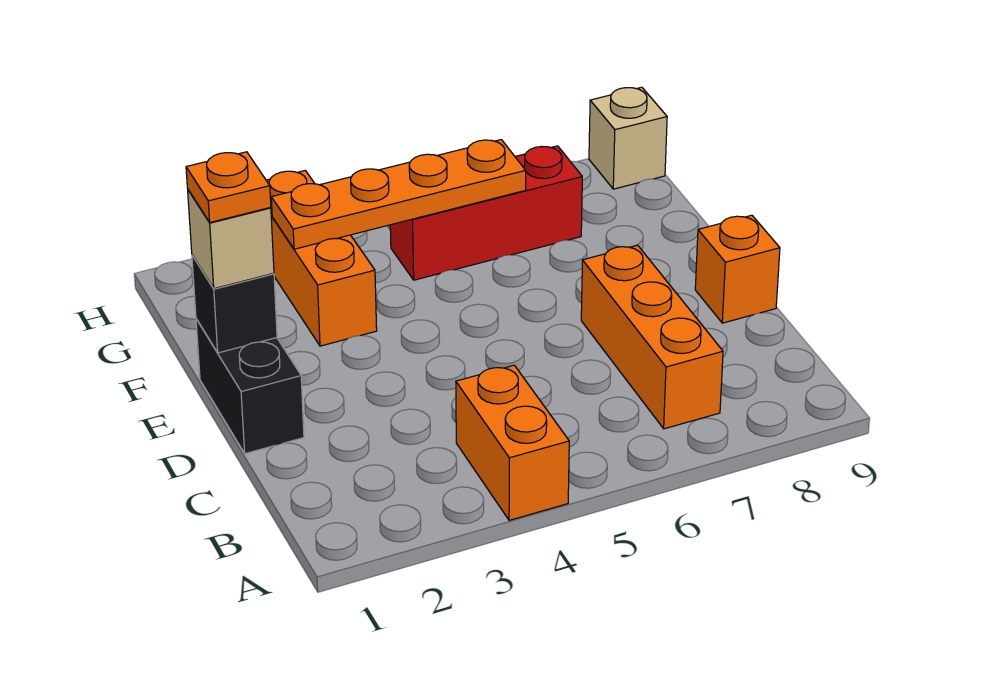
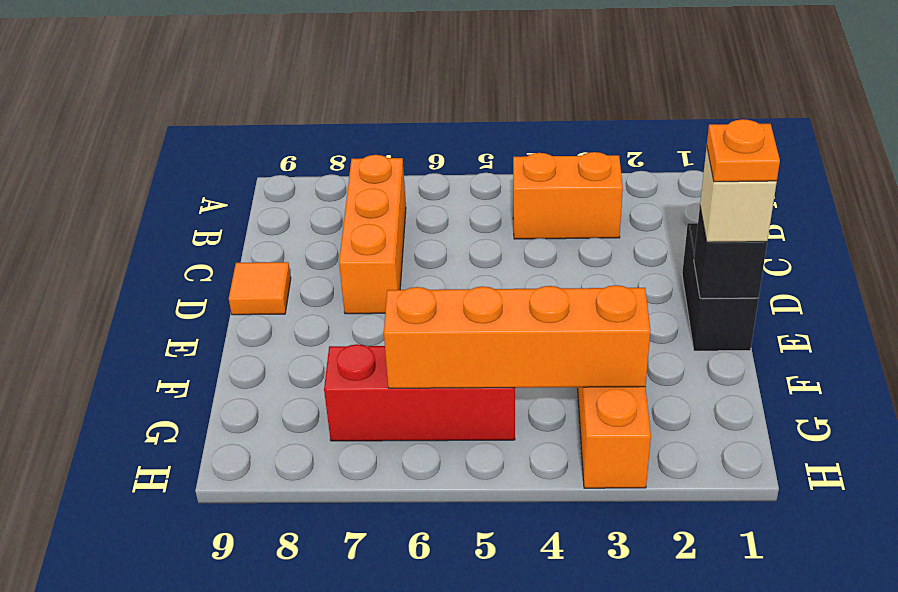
orange brick A4:B4 level 1 -> orange brick B3:B4 level 1
orange brick D9 level 1 -> orange tile D9 level 1
orange plate G3:G6 level 2 -> orange brick G3:G6 level 2
tan brick H9 level 1 -> none

